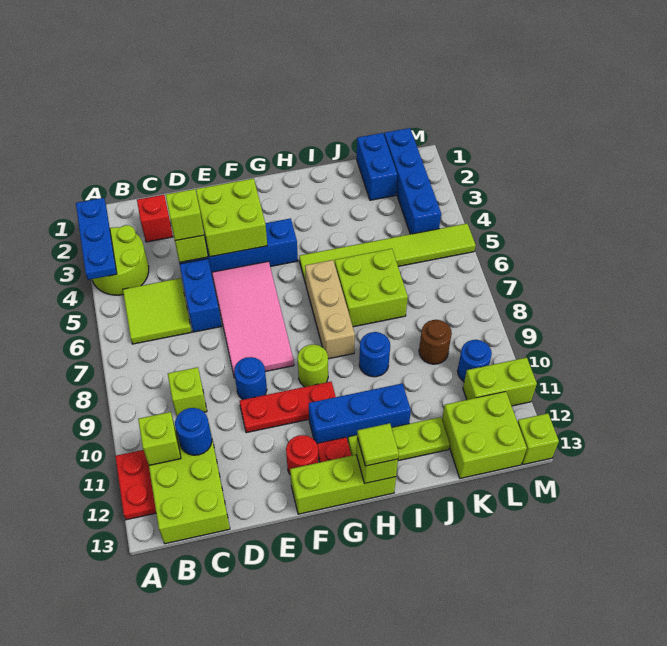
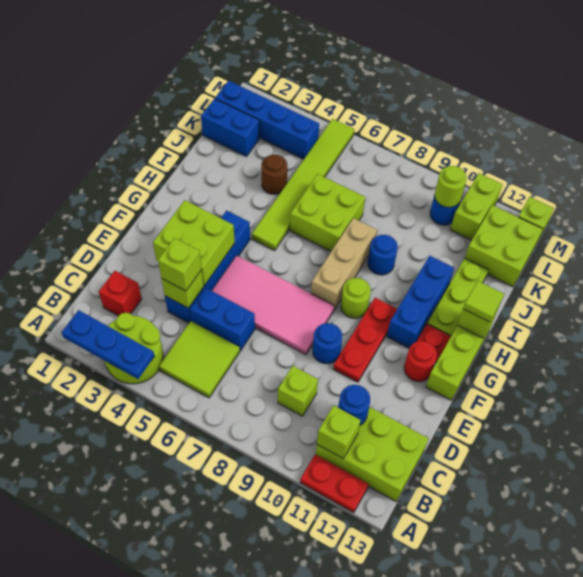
tan brick H6:H8 level 1 -> tan brick G8:I8 level 1
brown round brick K9 level 1 -> brown round brick J4 level 1
none -> lime round brick L10 level 2

